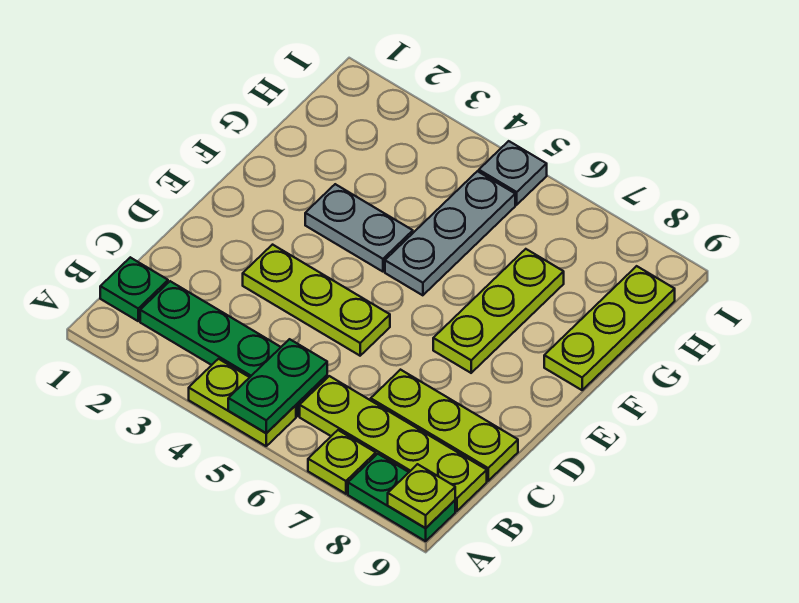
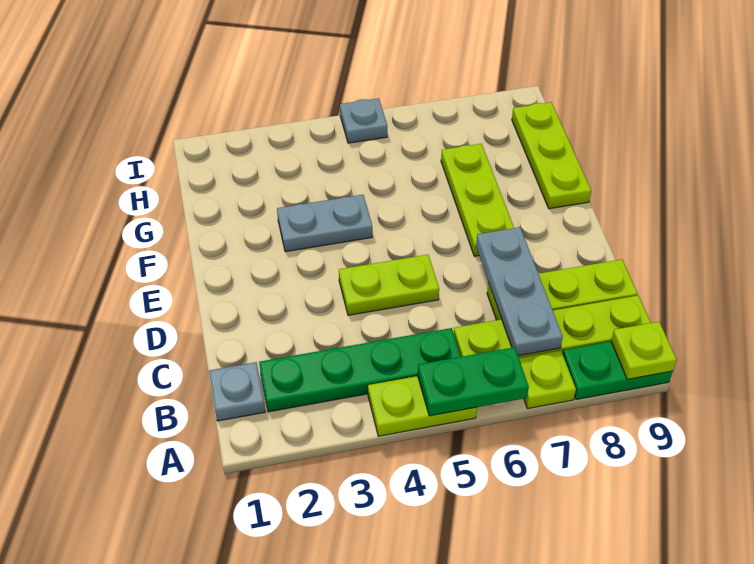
green plate A5:B5 level 2 -> green plate A5:A6 level 2
green plate B1 level 1 -> grey plate B1 level 1
lime plate D3:D5 level 1 -> lime plate D4:D5 level 1
grey plate F5:H5 level 1 -> grey plate B7:D7 level 2

